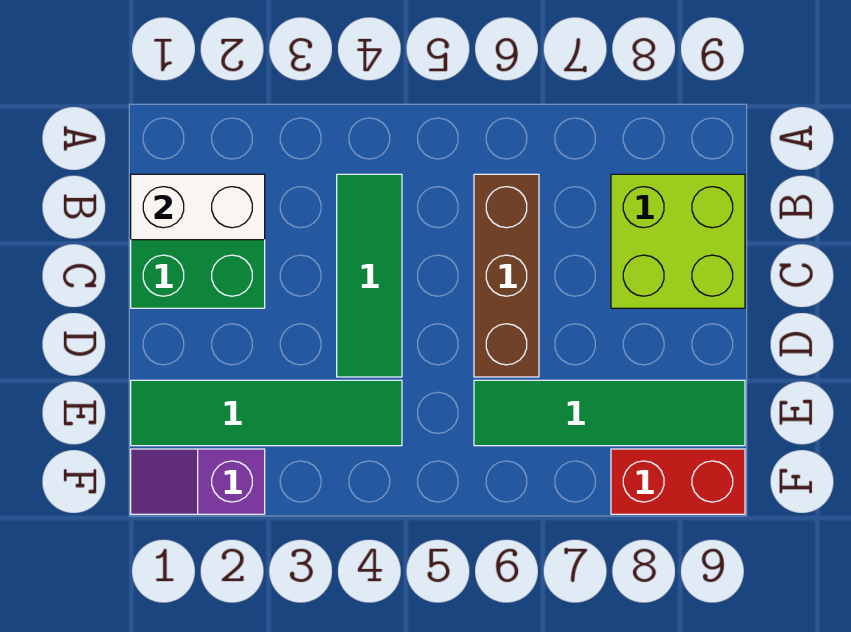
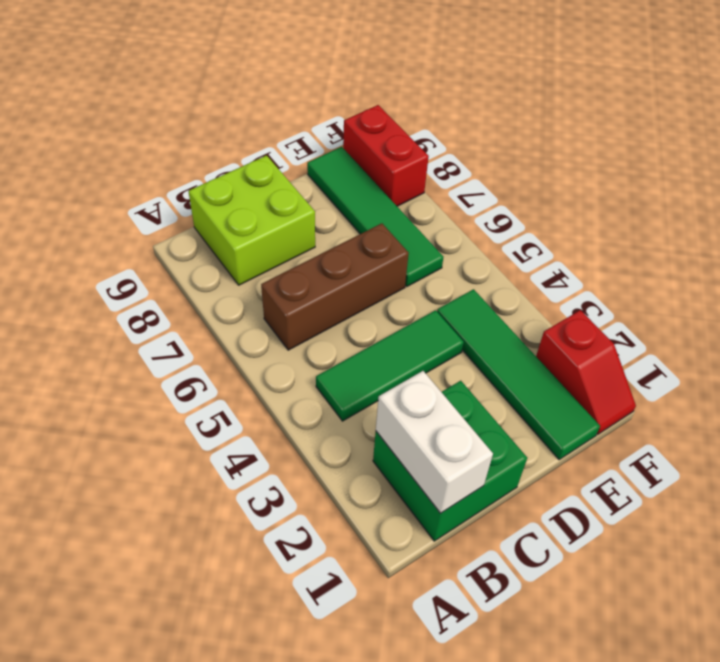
purple slope F1:F2 level 1 top 2 -> red slope F1:F2 level 1 top 2

